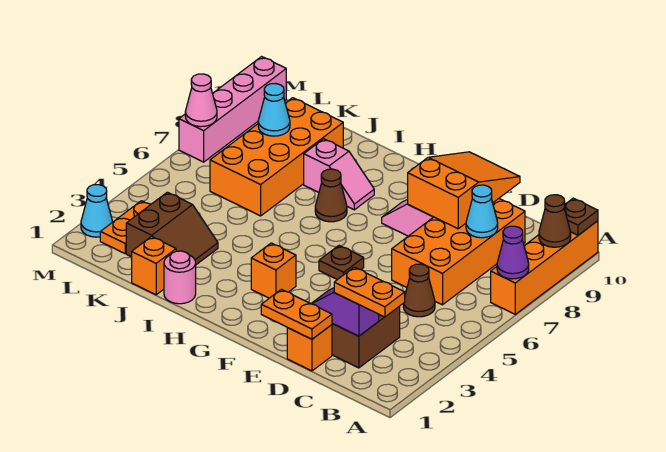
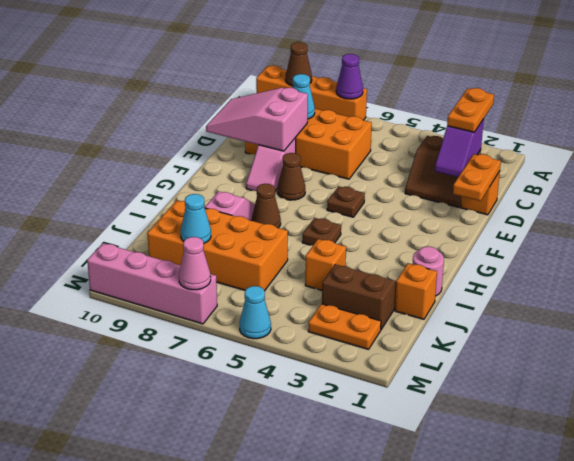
brown plate A10 level 2 -> brown plate H5 level 1
brown cone C5 level 1 -> brown cone F7 level 1
orange slope D8:E10 level 2 top 8 -> pink slope D8:E10 level 2 top 8
orange brick G3 level 1 -> orange brick J4 level 1
cyan cone M2 level 1 -> cyan cone M5 level 1

